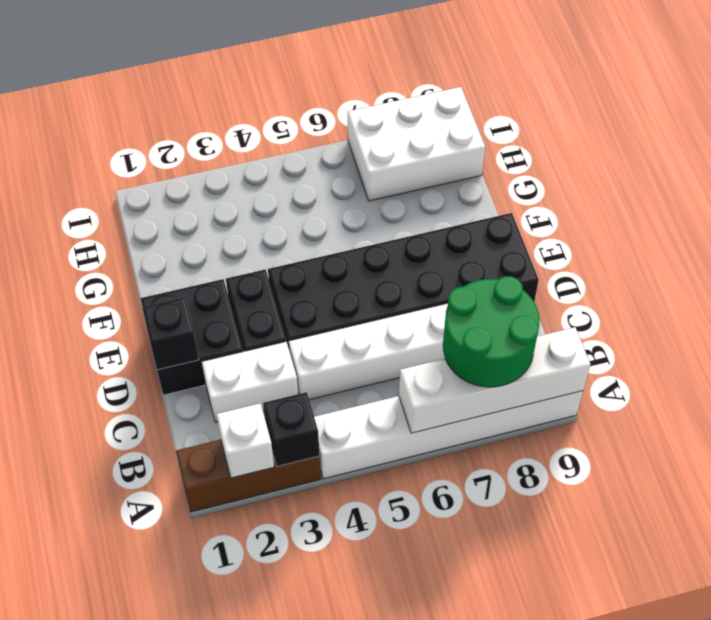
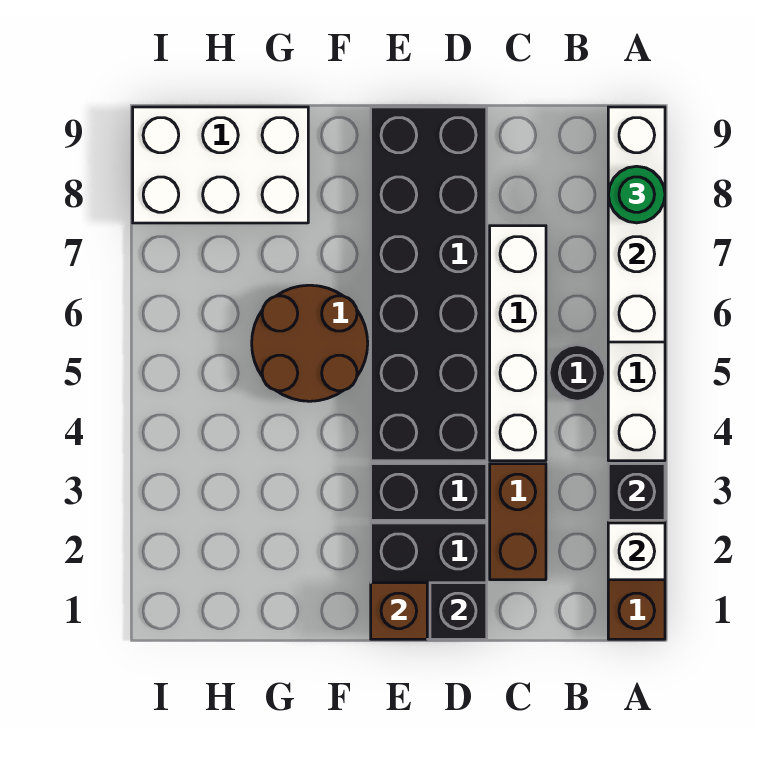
green round brick A7:B8 level 3 -> green round brick A8 level 3
none -> black round brick B5 level 1
white brick C2:C3 level 1 -> brown brick C2:C3 level 1
none -> brown brick E1 level 2
none -> brown round brick F5:G6 level 1
white brick H7:I9 level 1 -> white brick G8:I9 level 1

